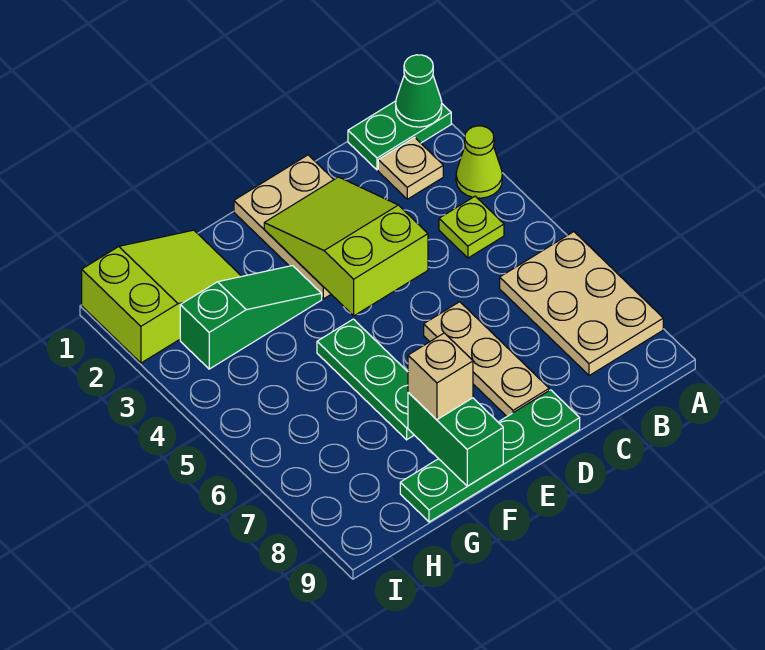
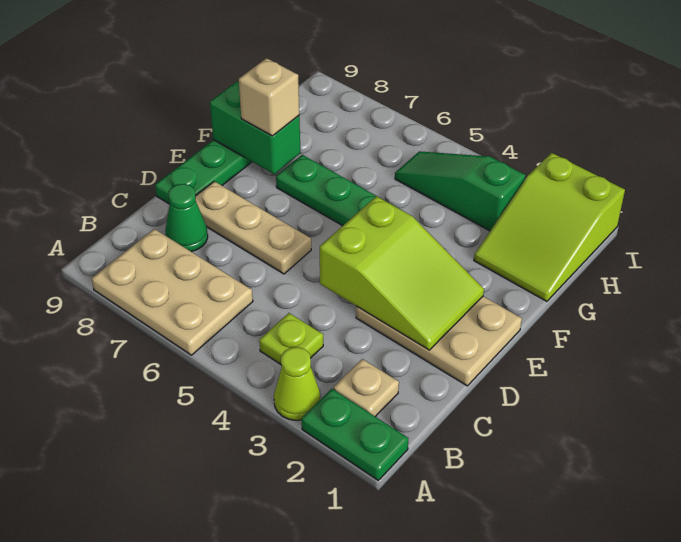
green plate A1:B1 level 1 -> green plate A1:A2 level 1
green cone A1 level 2 -> green cone C8 level 1
green slope F3:H3 level 1 top H -> green slope H3:H5 level 1 top 3

